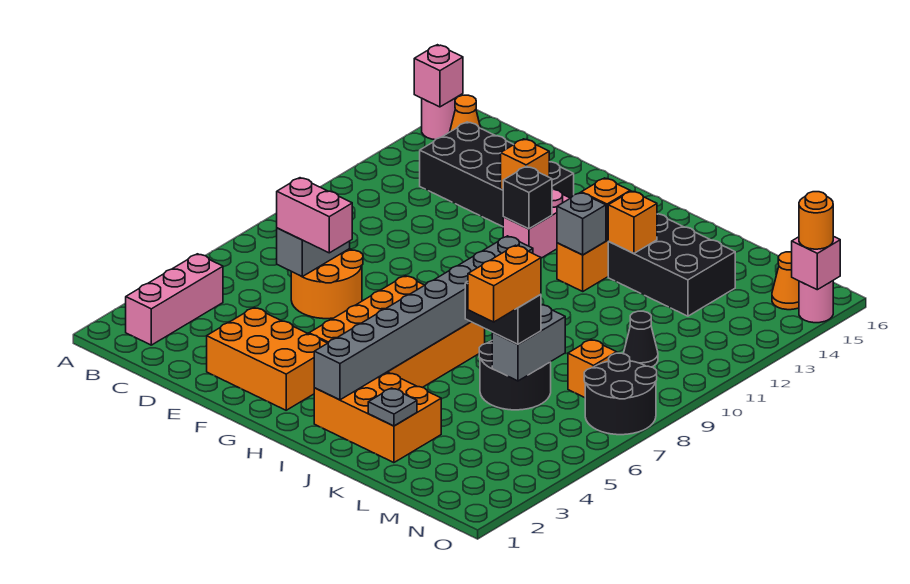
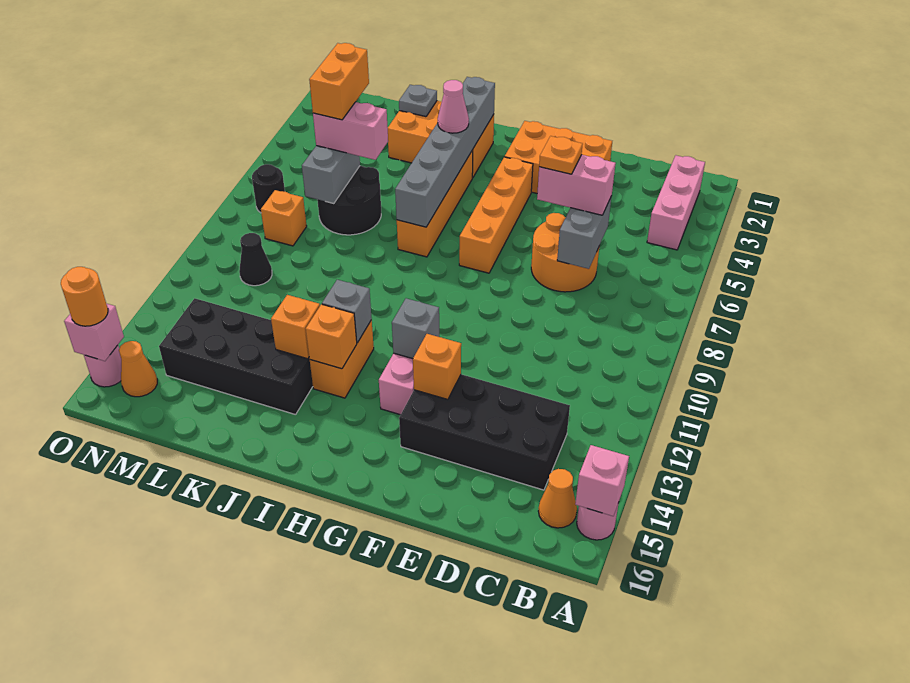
none -> orange plate E6 level 4
black brick G12 level 2 -> grey brick G12 level 2
grey brick I2:I9 level 2 -> grey brick I2:I7 level 2
none -> pink cone I4 level 3
black brick J13:L14 level 1 -> black brick J13:M14 level 1
black brick K6:L6 level 3 -> pink brick K6:L6 level 3
black round brick N7:O8 level 1 -> black round brick N7 level 1

